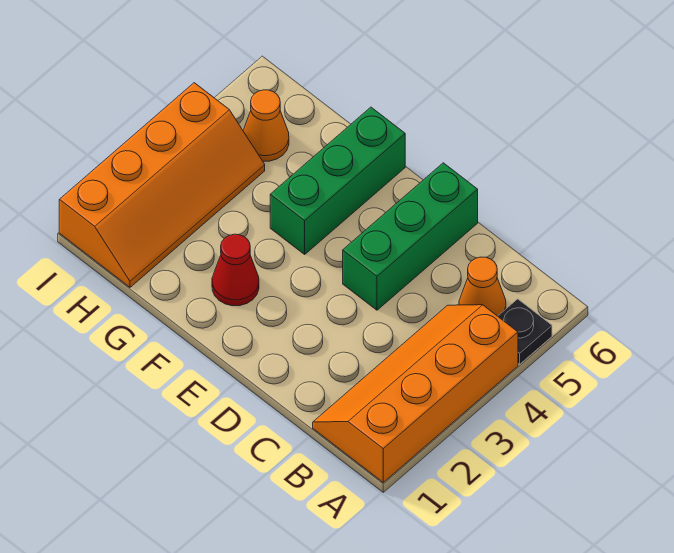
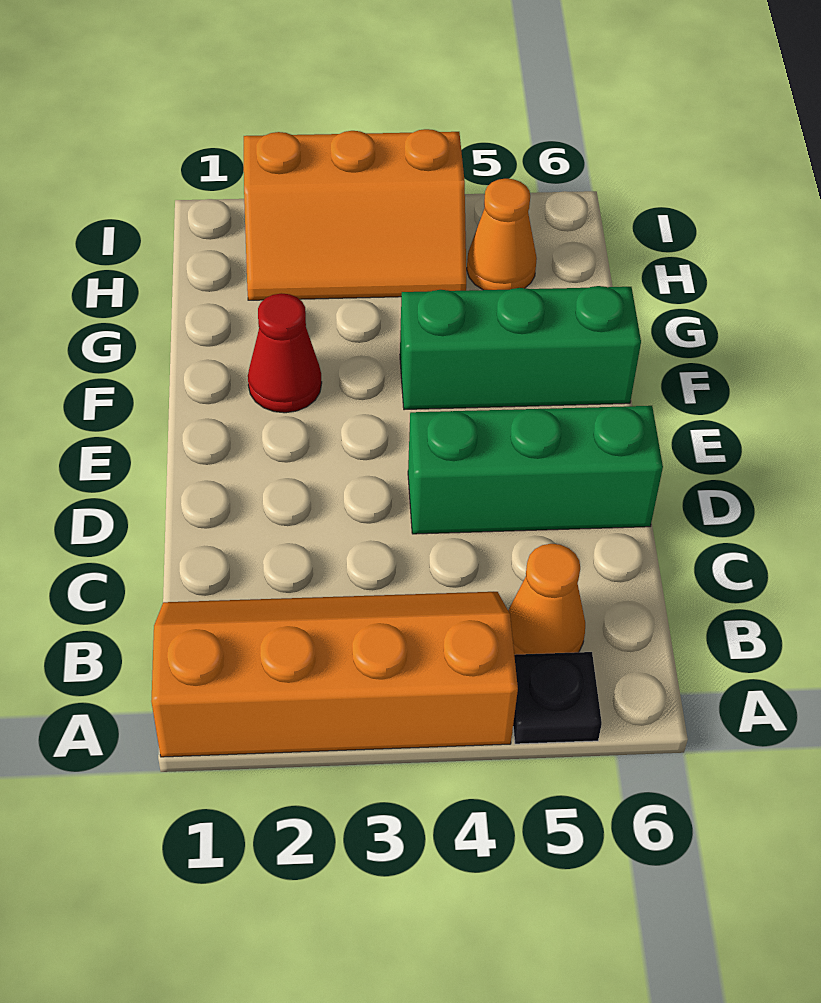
orange slope H1:I4 level 1 top I -> orange slope H2:I4 level 1 top I

